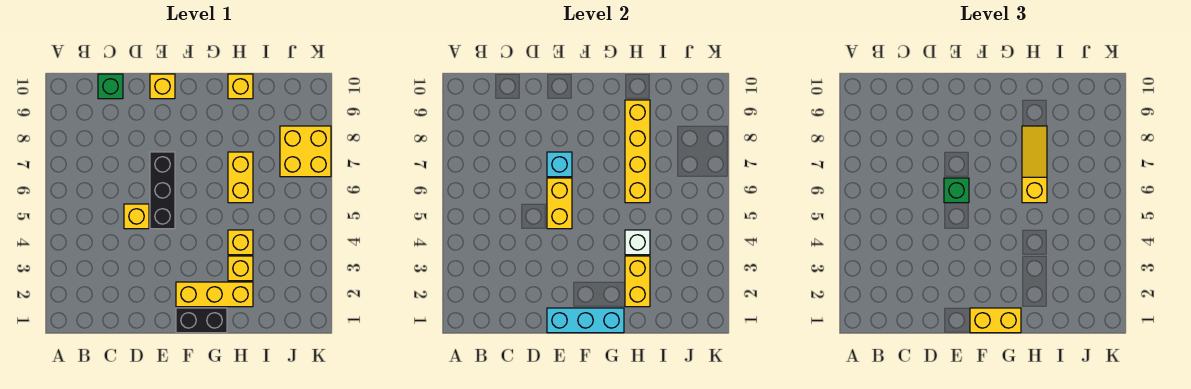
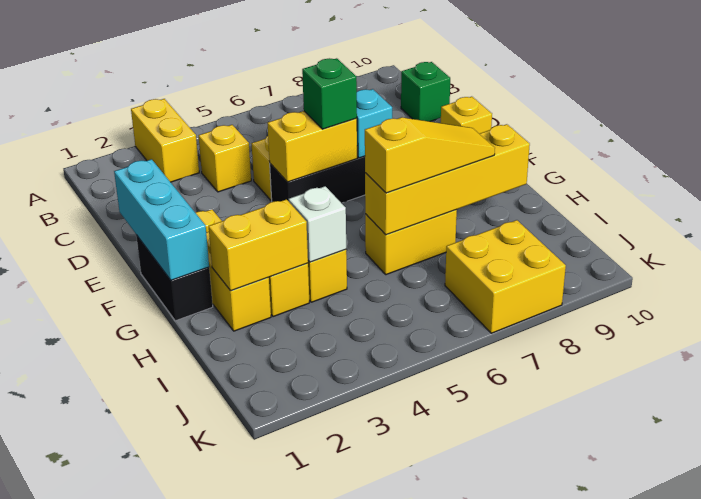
yellow brick F1:G1 level 3 -> yellow brick A3:B3 level 1
yellow brick H10 level 1 -> yellow brick C4 level 1

